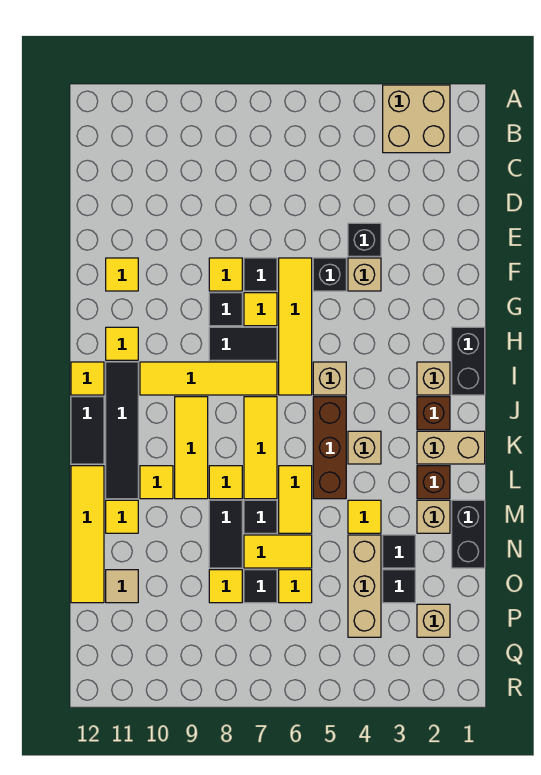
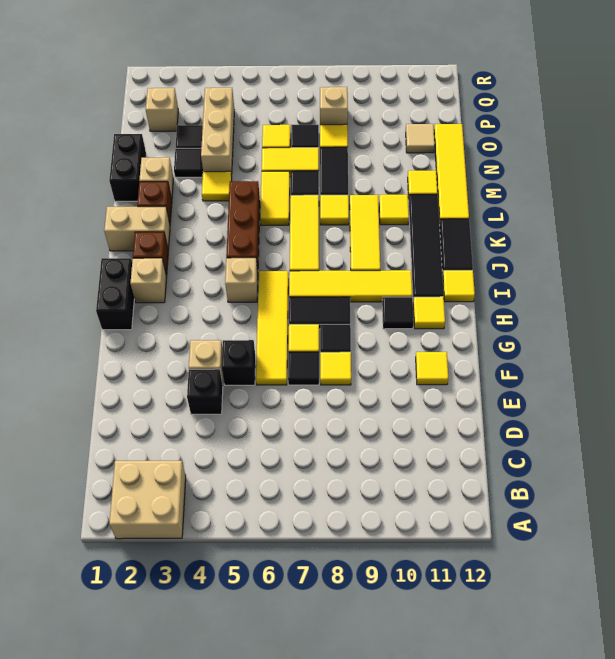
none -> black tile H10 level 1
tan brick K4 level 1 -> tan brick P8 level 1

